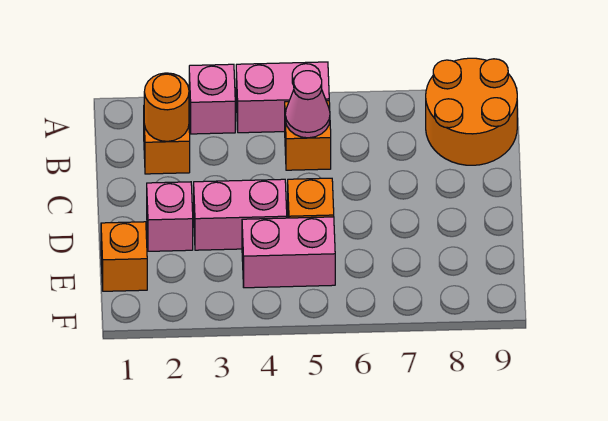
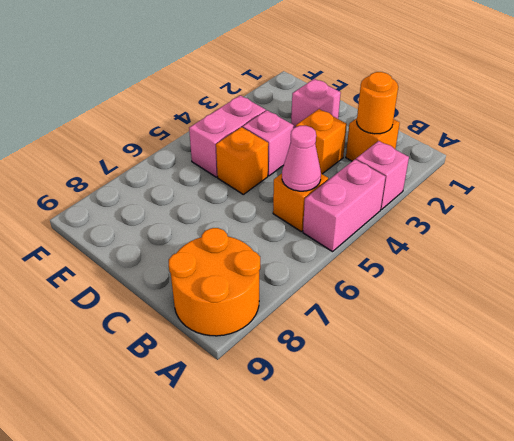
pink brick D3:D4 level 1 -> pink brick D4 level 1
orange brick E1 level 1 -> orange brick C3 level 1

